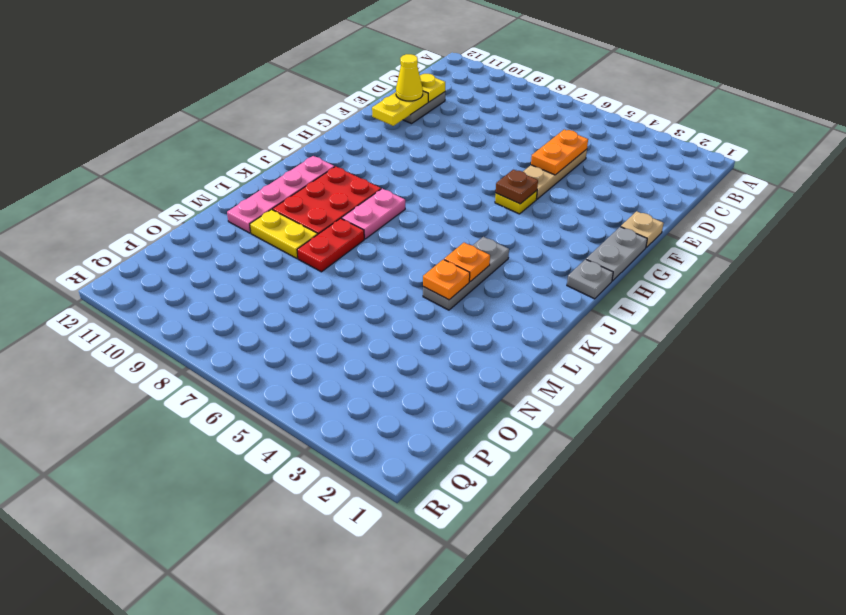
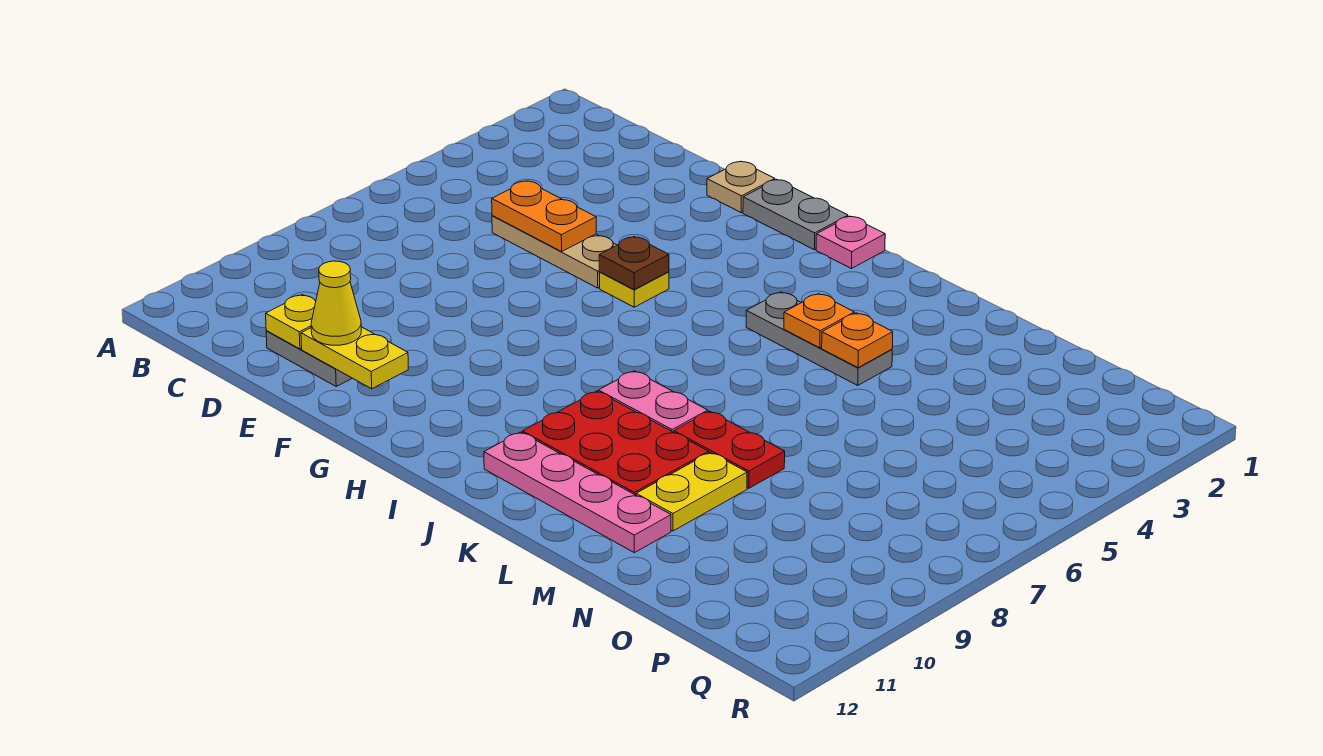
grey plate I1 level 1 -> pink plate I1 level 1

